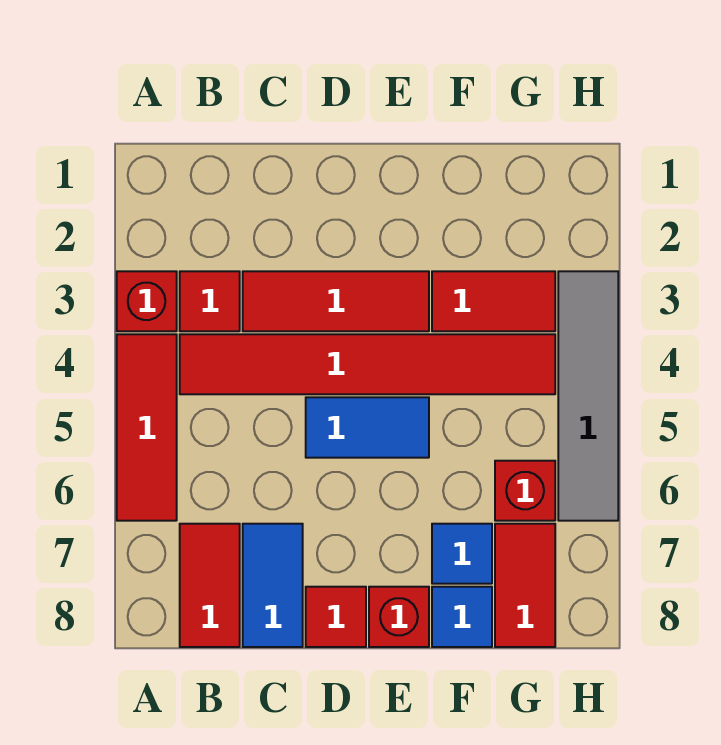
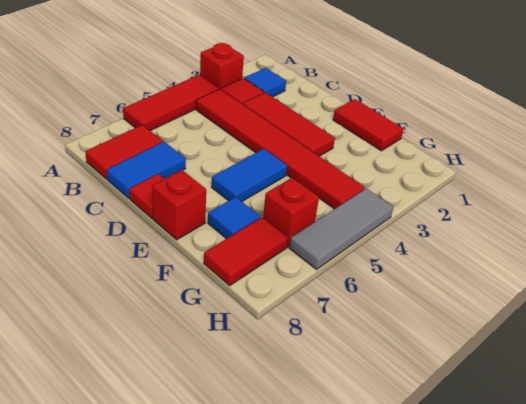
blue tile D5:E5 level 1 -> blue tile E5:E6 level 1
red tile F3:G3 level 1 -> red tile E1:F1 level 1
blue tile F8 level 1 -> blue tile B2 level 1
grey tile H3:H6 level 1 -> grey tile H4:H6 level 1

